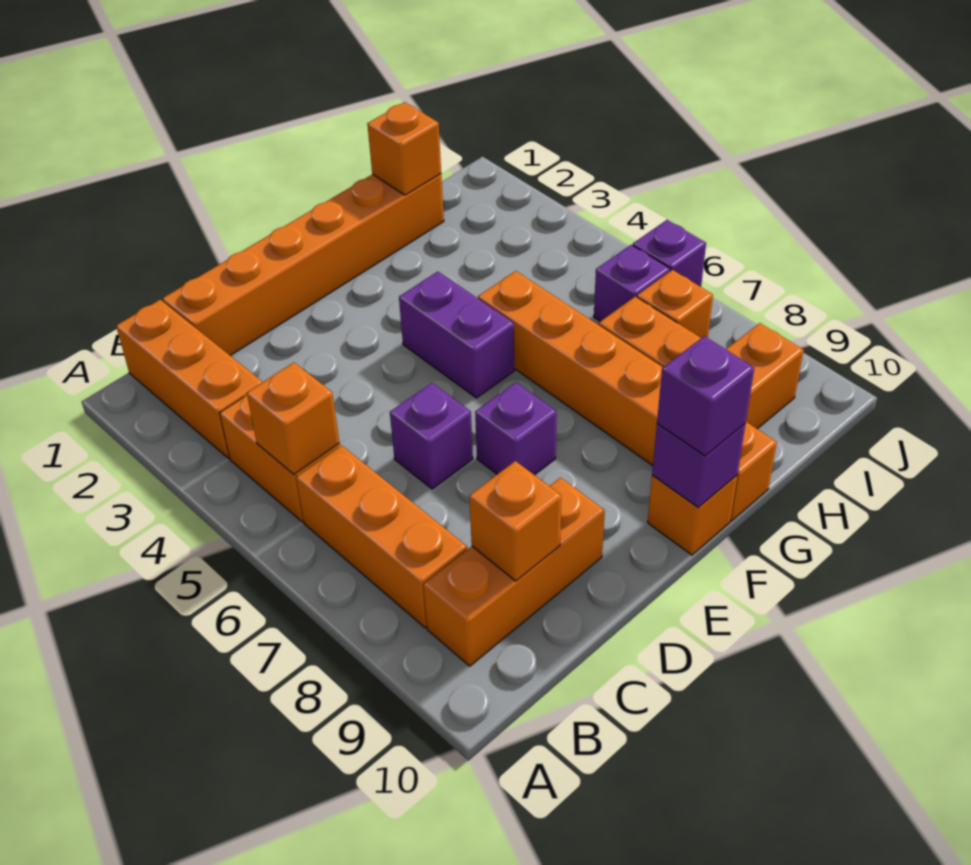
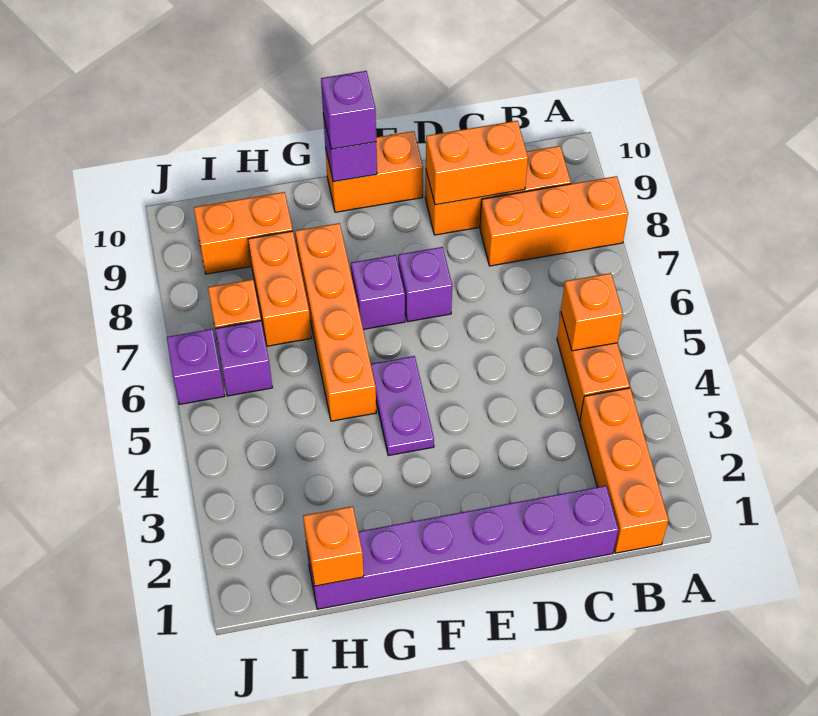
orange brick B6:B8 level 1 -> orange brick A8:C8 level 1
orange brick C1:H1 level 1 -> purple brick C1:H1 level 1
orange brick C9 level 2 -> orange brick C9:D9 level 2
purple brick D6 level 1 -> purple brick F7 level 1
purple brick F4:F5 level 1 -> purple plate F4:F5 level 1
orange brick F10 level 1 -> orange brick E10:F10 level 1
orange brick G5:G10 level 1 -> orange brick G5:G8 level 1

